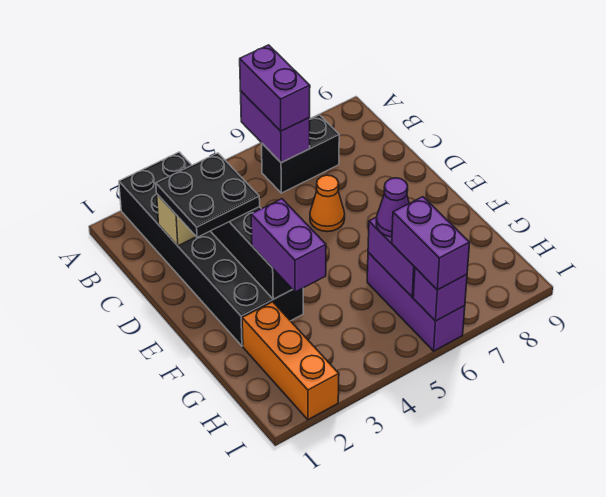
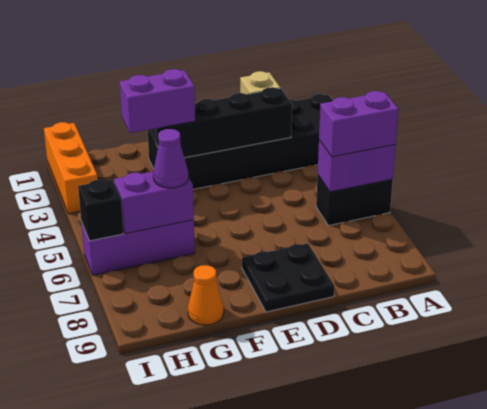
black brick B6:B7 level 1 -> black brick A6:B6 level 1
black plate C2:D3 level 3 -> black plate D8:E9 level 1
orange cone D6 level 1 -> orange cone G9 level 1
orange brick G2:I2 level 1 -> orange brick I1:I3 level 1
purple brick H6:I6 level 3 -> none
purple brick I6 level 2 -> black brick I6 level 2

